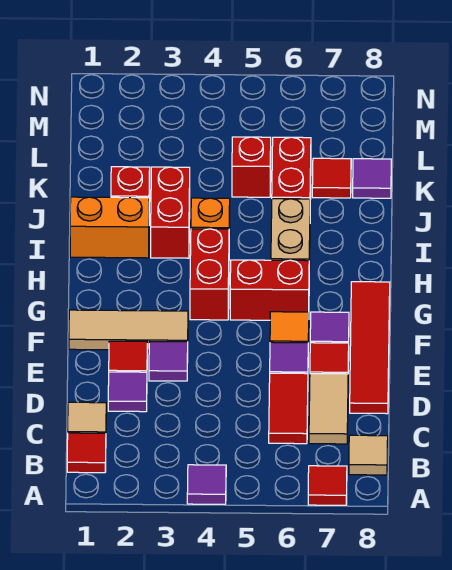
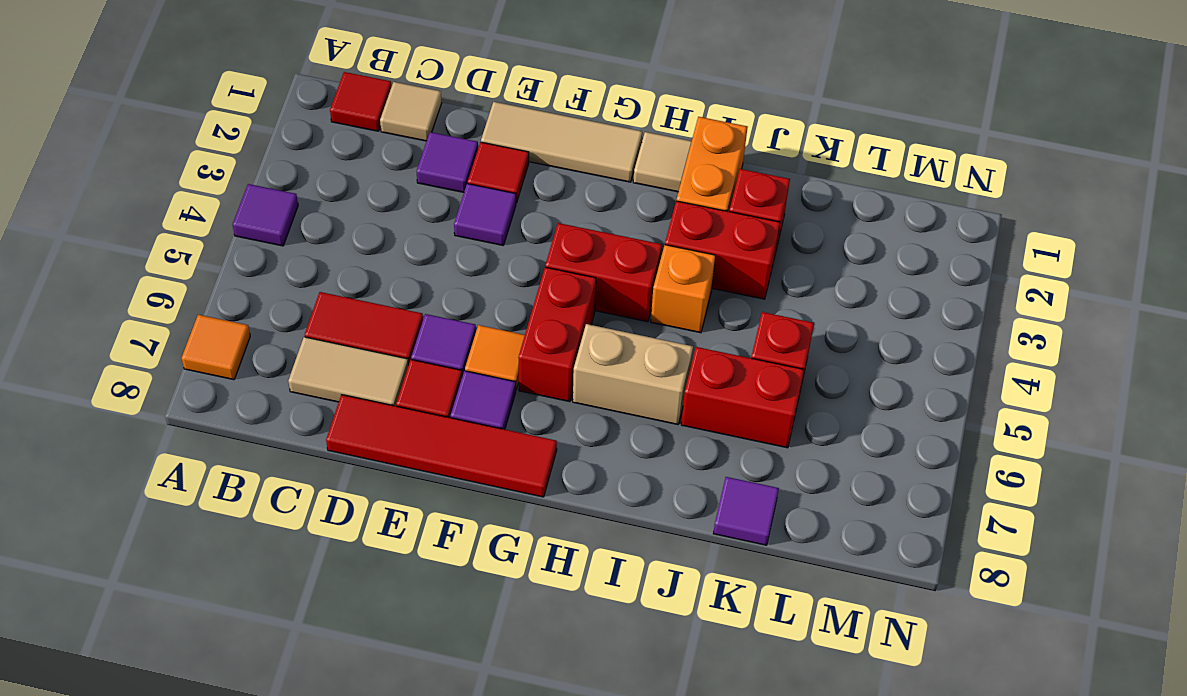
red tile A7 level 1 -> orange tile A7 level 1
tan tile B8 level 1 -> tan tile H1 level 1
tan tile F1:F3 level 1 -> tan tile E1:G1 level 1
red tile K7 level 1 -> none

